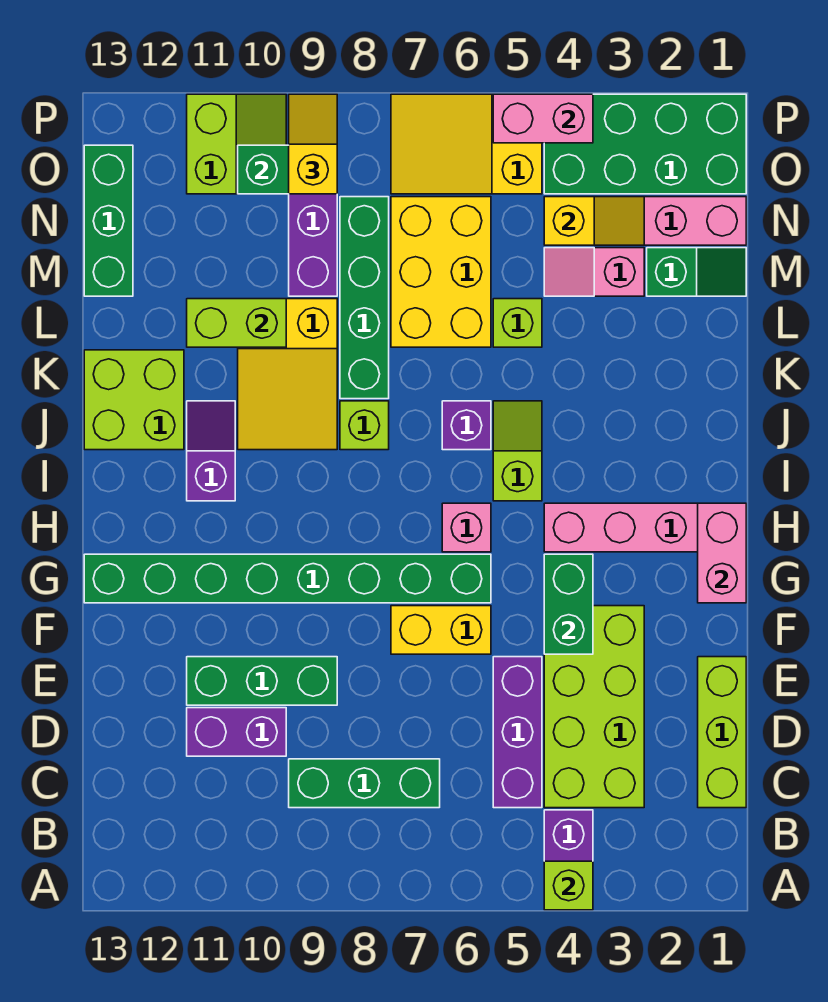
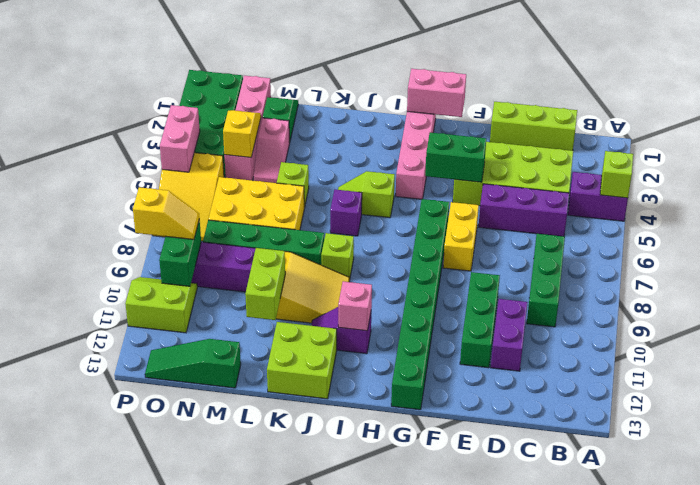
pink brick H6 level 1 -> pink brick I11 level 2
green brick M13:O13 level 1 -> green slope M13:O13 level 1 top M
yellow slope O9:P9 level 3 top O -> yellow slope O9:P9 level 3 top P

